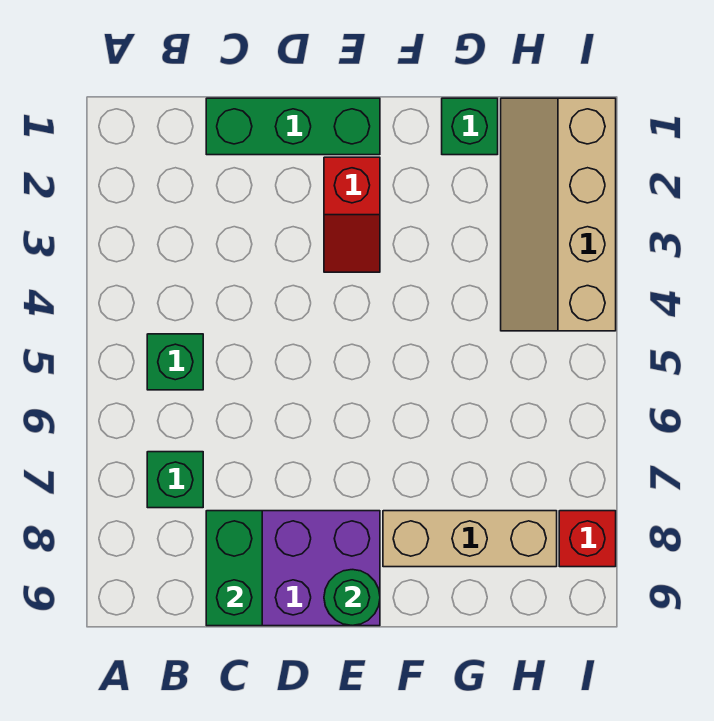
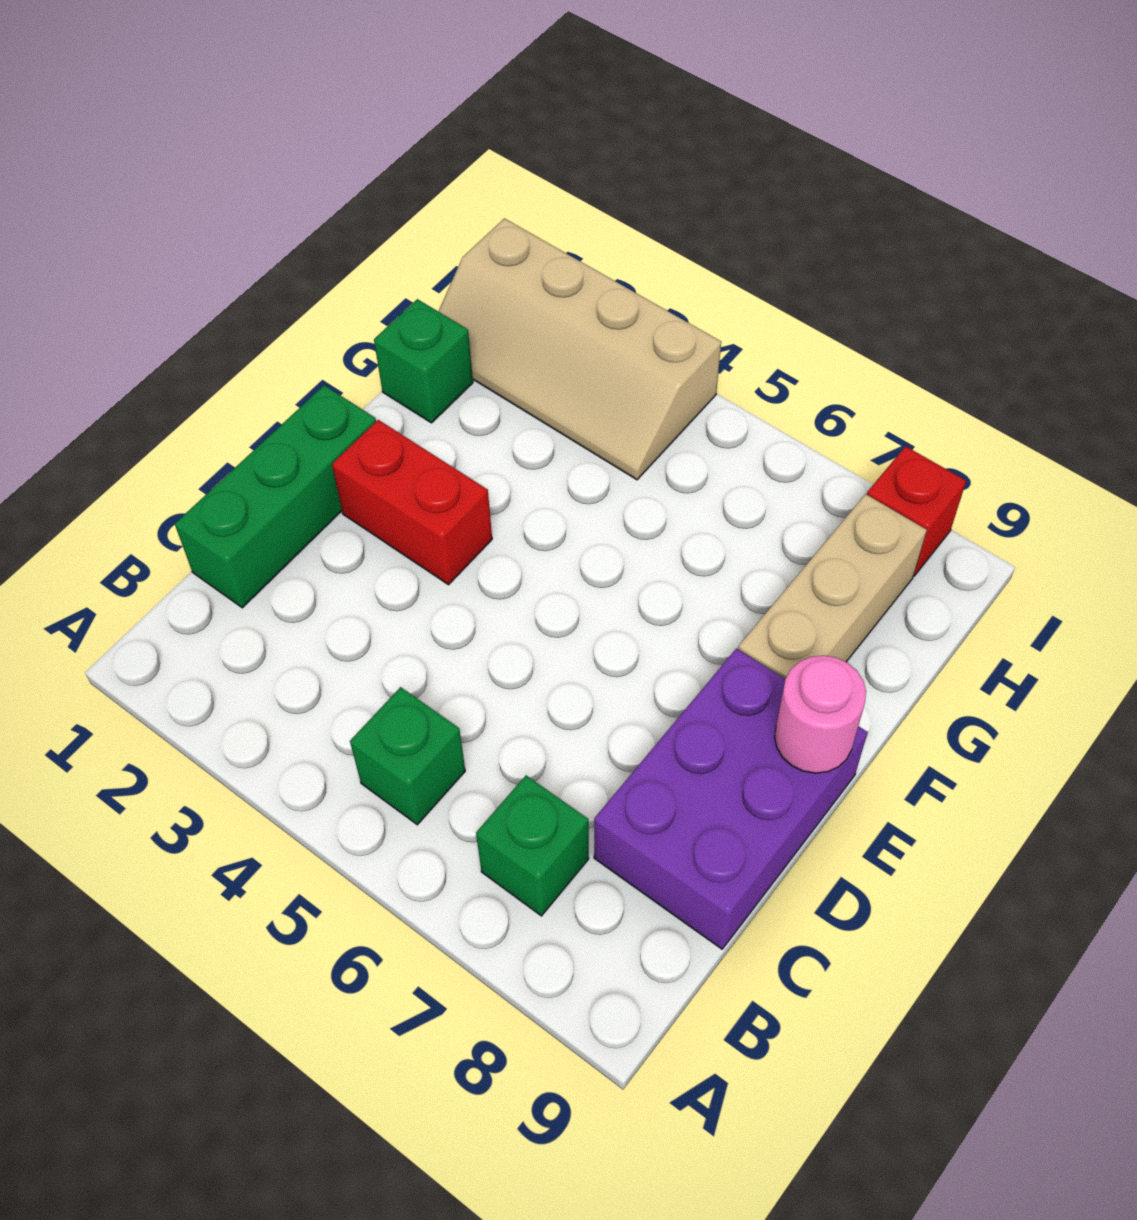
green brick C8:C9 level 2 -> none
red slope E2:E3 level 1 top 2 -> red brick E2:E3 level 1
green round brick E9 level 2 -> pink round brick E9 level 2

